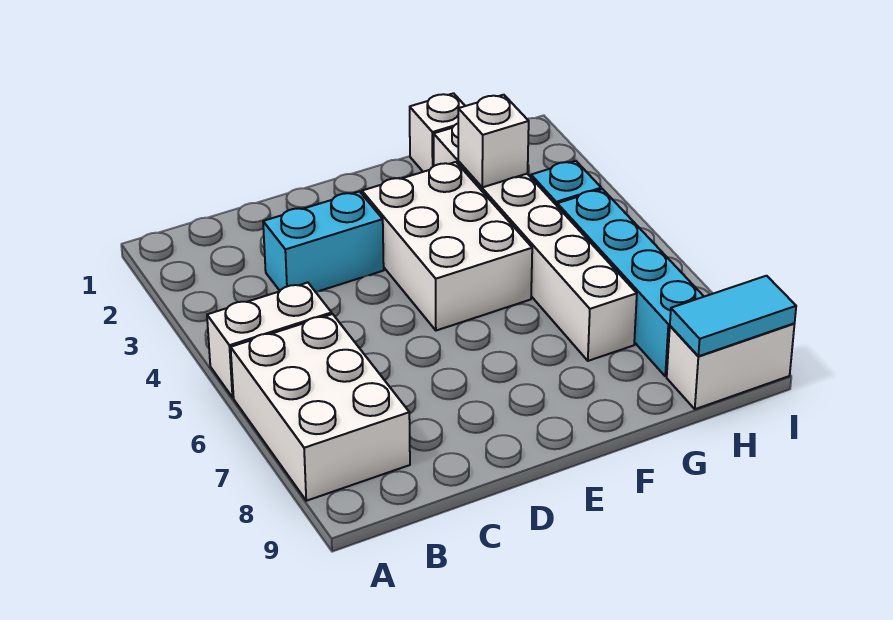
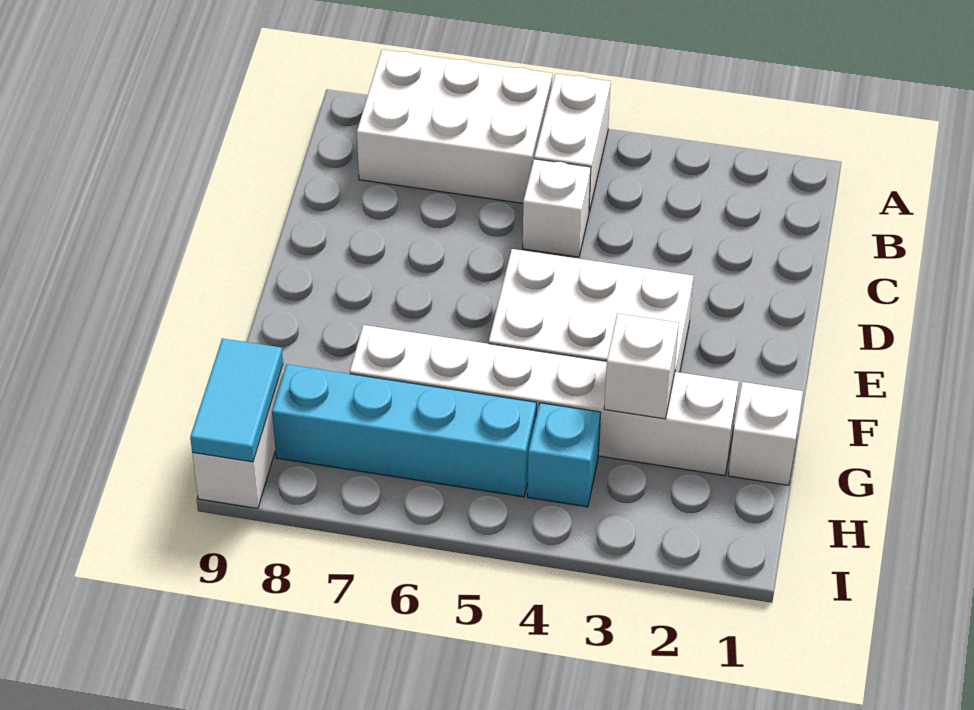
cyan brick C3:D3 level 1 -> none
none -> white brick C5 level 1

